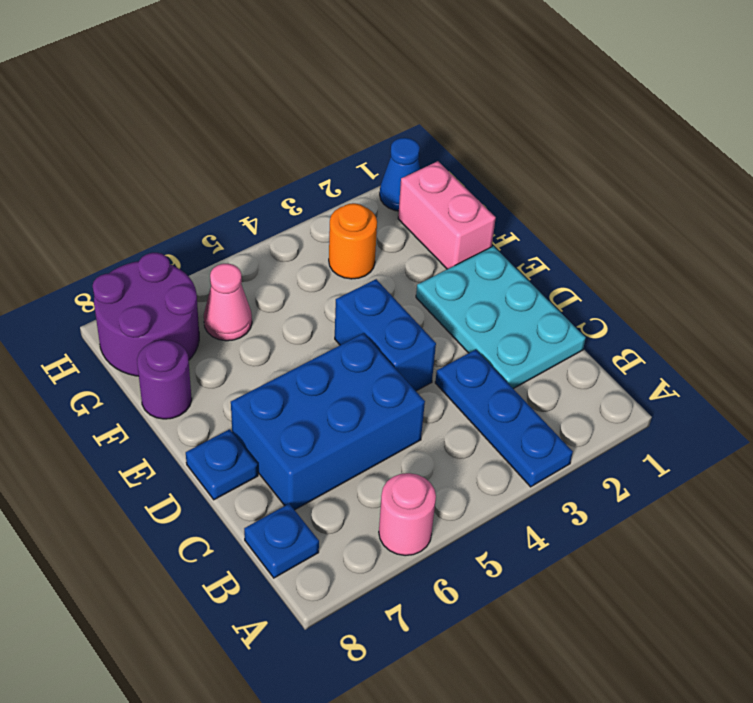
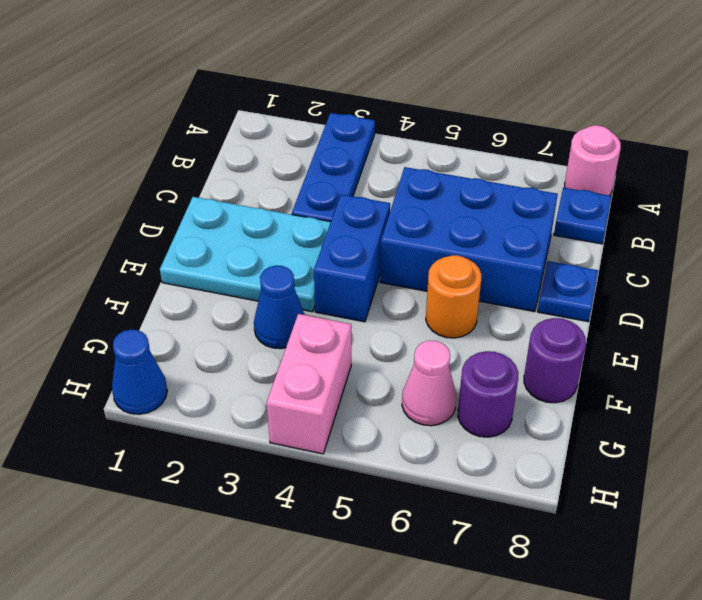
pink round brick A6 level 1 -> pink round brick A8 level 1
cyan plate C1:E2 level 1 -> cyan plate D1:E3 level 1
pink brick F1:G1 level 1 -> pink brick G4:H4 level 1
none -> blue cone F3 level 1
orange round brick G3 level 1 -> orange round brick E6 level 1
purple round brick G7:H8 level 1 -> purple round brick G7 level 1

